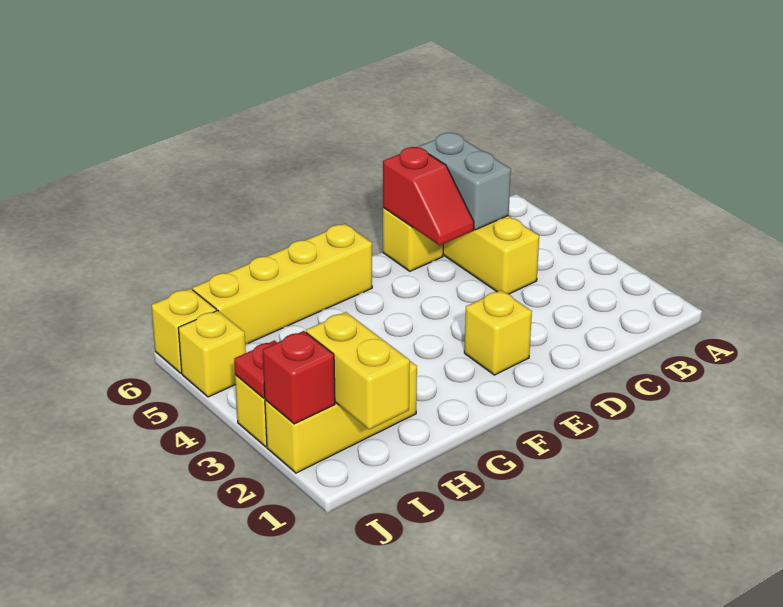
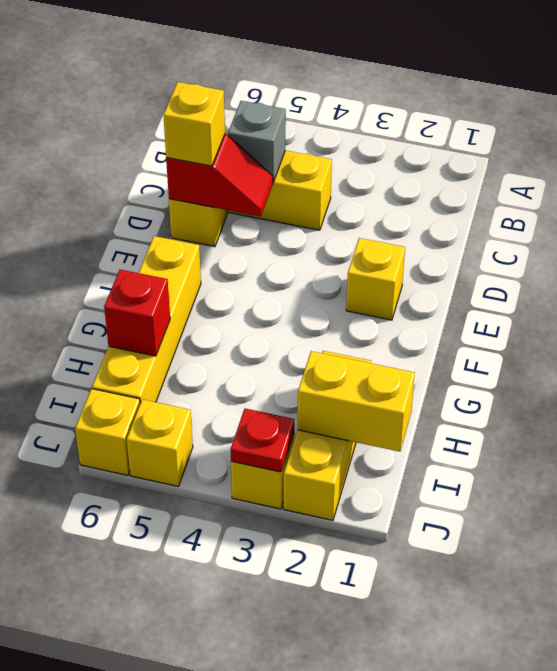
grey brick C5:C6 level 2 -> grey brick C5 level 2
none -> yellow brick D6 level 3
red brick J2 level 2 -> red brick H6 level 2

